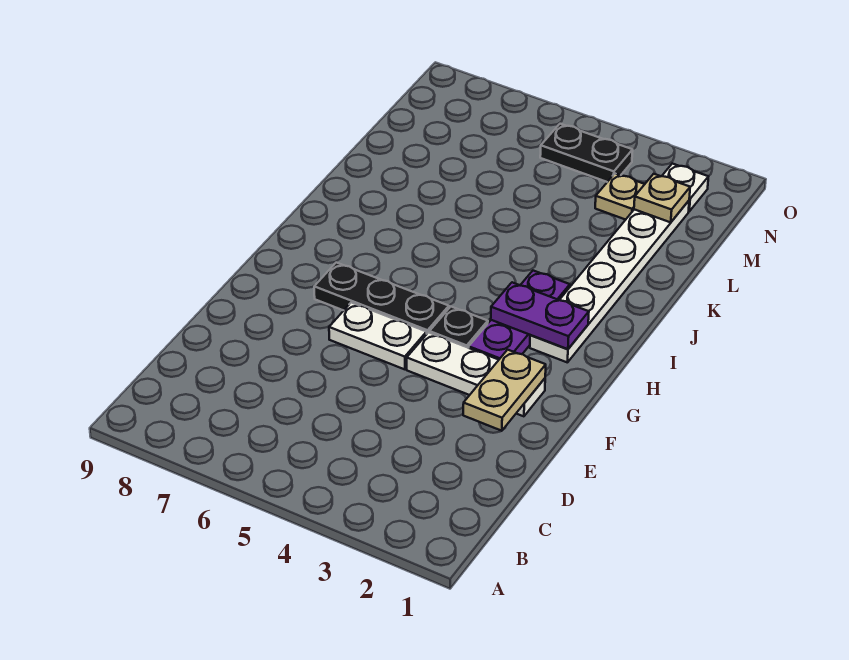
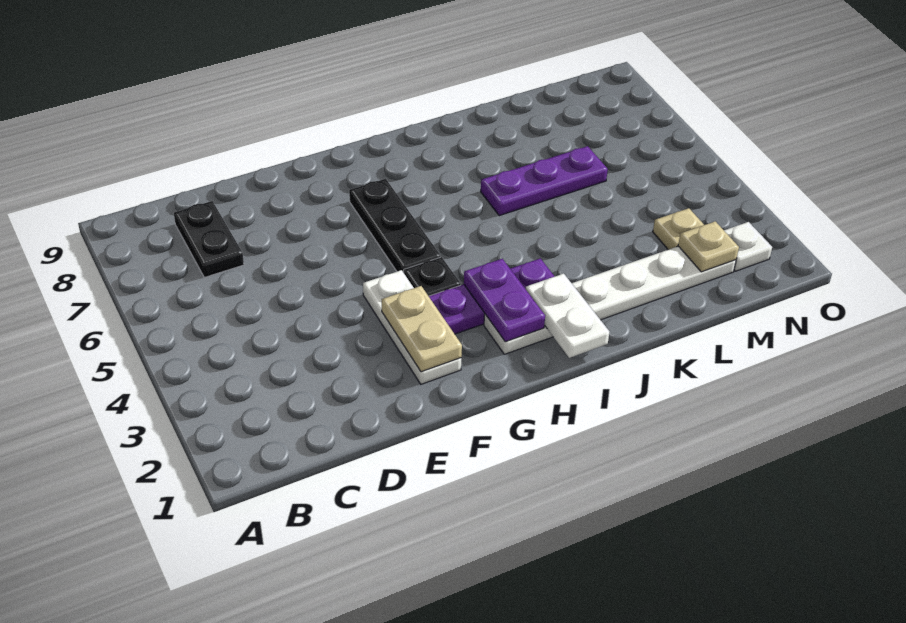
tan plate E2:F2 level 2 -> tan plate F2:F3 level 2
white plate F5:F6 level 1 -> white plate I1:I2 level 2
none -> purple plate J6:L6 level 1
black plate N4:N5 level 1 -> black plate C7:C8 level 1

